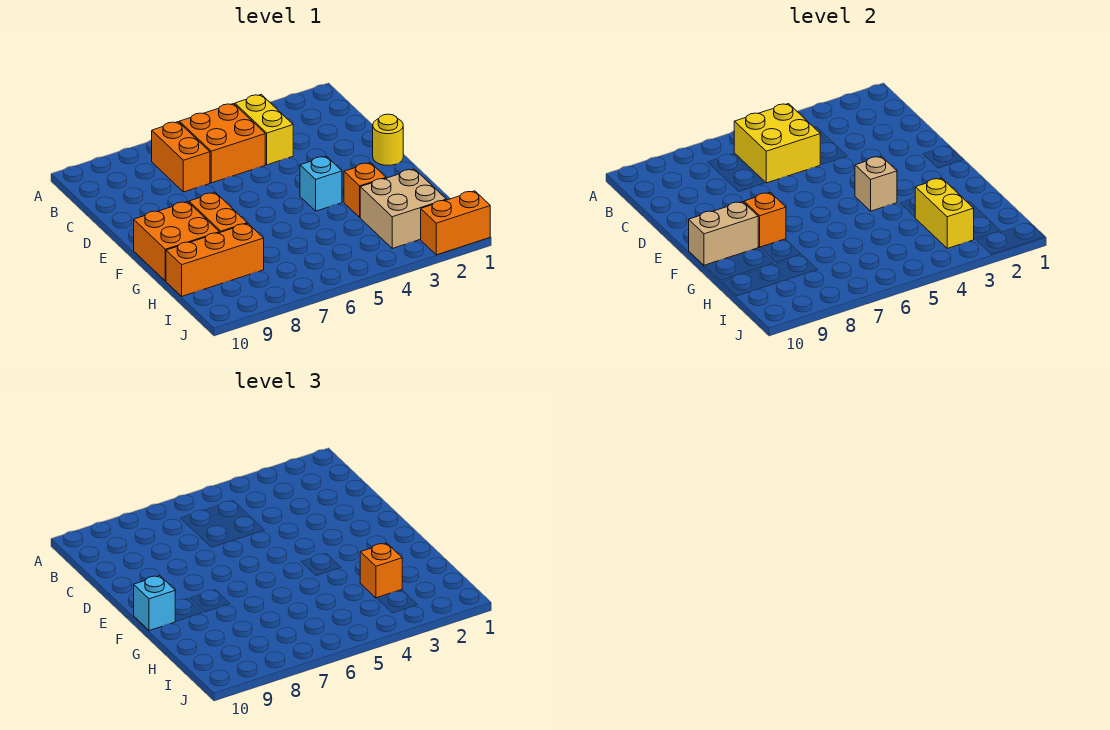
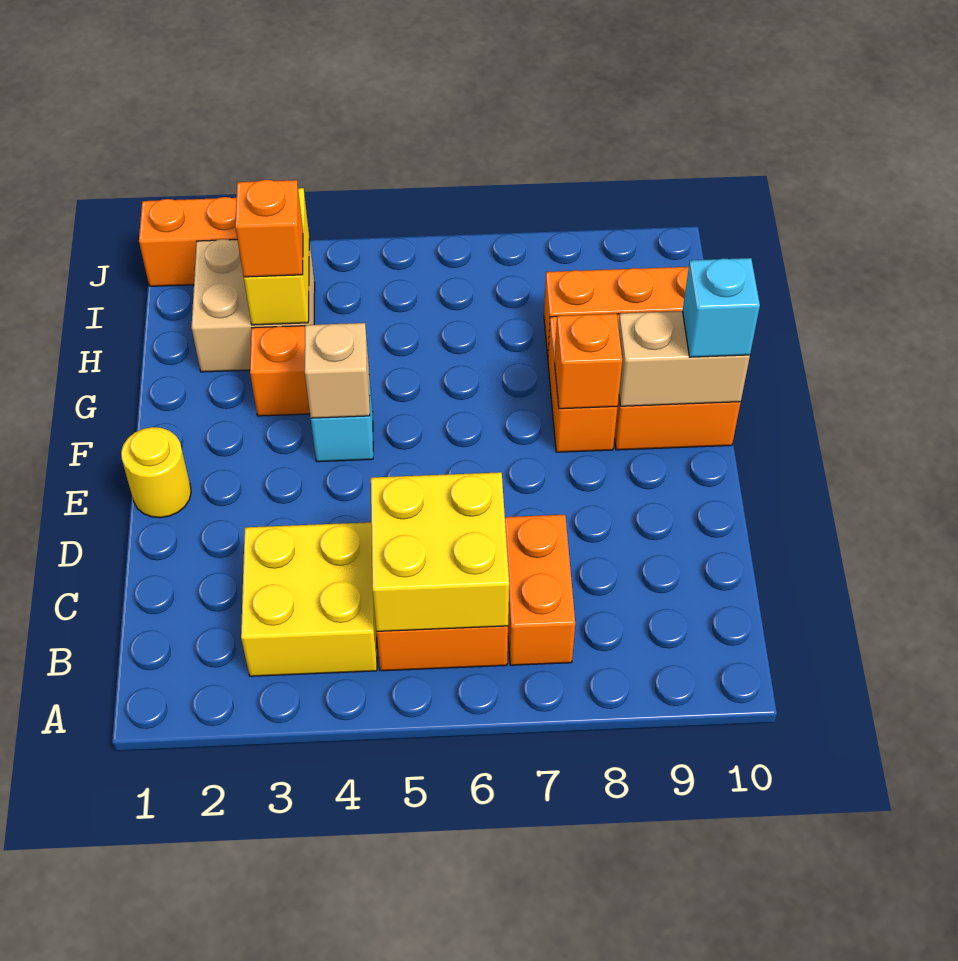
yellow brick B4:C4 level 1 -> yellow brick B3:C4 level 1

